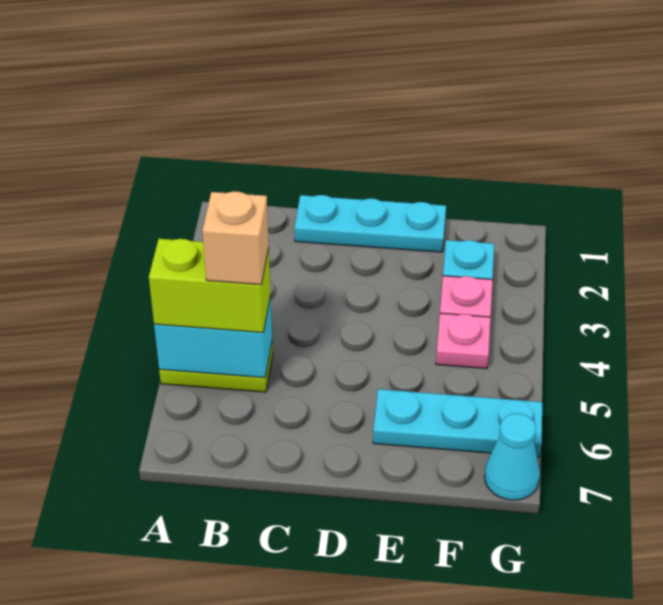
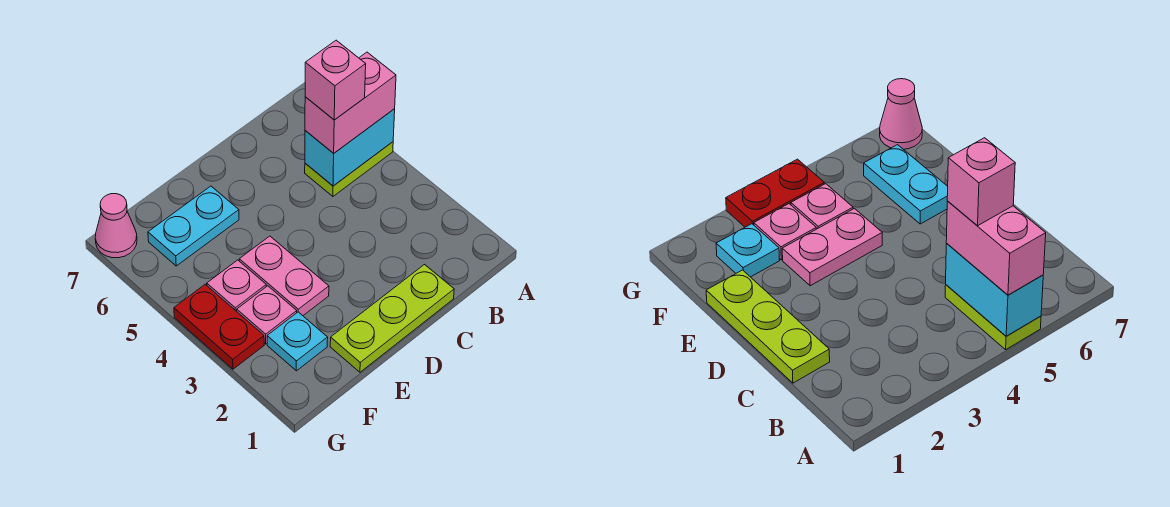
lime brick A5:B5 level 3 -> pink brick A5:B5 level 3
tan brick B5 level 4 -> pink brick B5 level 4
cyan plate C1:E1 level 1 -> lime plate C1:E1 level 1
none -> pink plate E3:E4 level 1
cyan plate E6:G6 level 1 -> cyan plate E6:F6 level 1
none -> red plate G3:G4 level 1
cyan cone G7 level 1 -> pink cone G7 level 1

